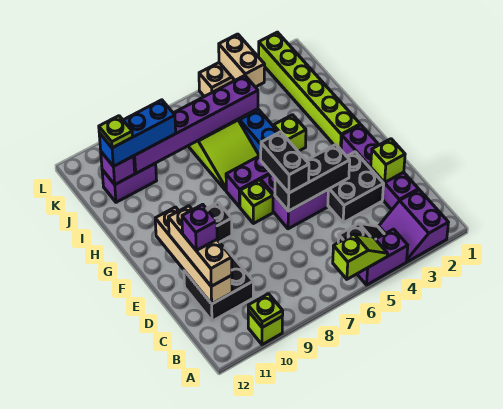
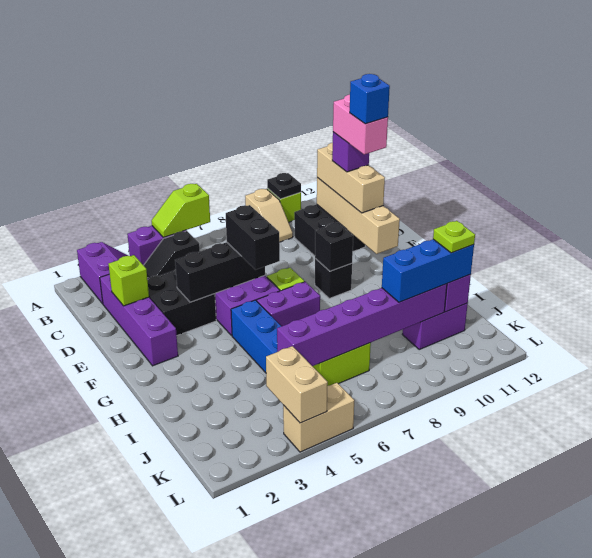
none -> tan slope A9:B9 level 1 top A
lime plate A10 level 2 -> black plate A10 level 2
none -> pink brick D11:E11 level 5
none -> blue brick E11 level 6
none -> black brick F9 level 2
lime brick G2:L2 level 1 -> none
lime brick H4 level 1 -> none

